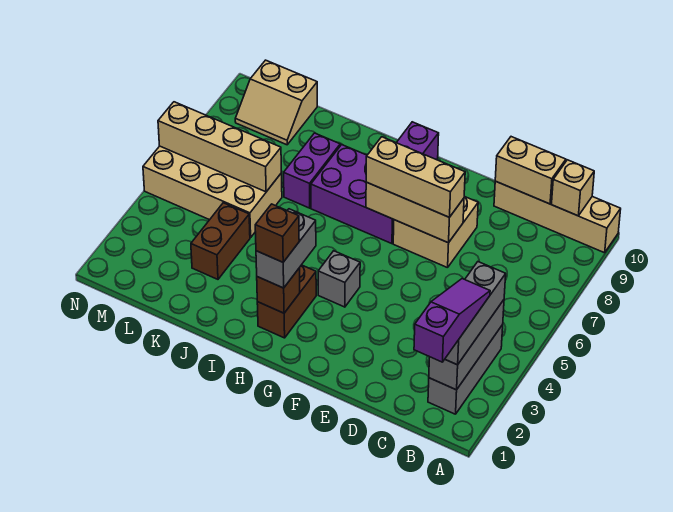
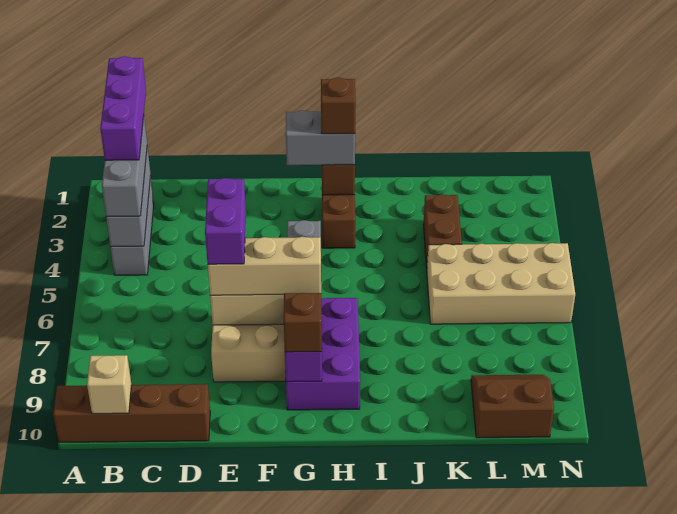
tan brick A10:D10 level 1 -> brown brick A10:D10 level 1
purple slope B1:B3 level 4 top 1 -> purple brick B1:B3 level 4
tan brick C10:D10 level 2 -> none
purple brick G7:I8 level 1 -> purple brick G7:H9 level 1
none -> brown brick G9 level 3
grey brick H2:H3 level 3 -> grey brick G2:H2 level 3
purple brick J7:J8 level 1 -> purple brick E6:E7 level 4
tan brick K6:N6 level 2 -> none
tan slope L9:M10 level 1 top 10 -> brown slope L9:M10 level 1 top 10

